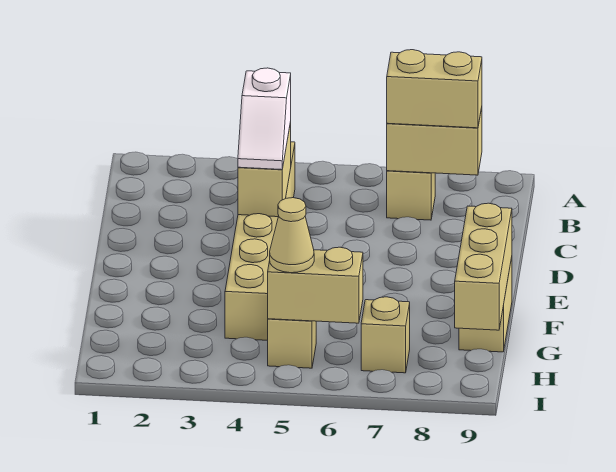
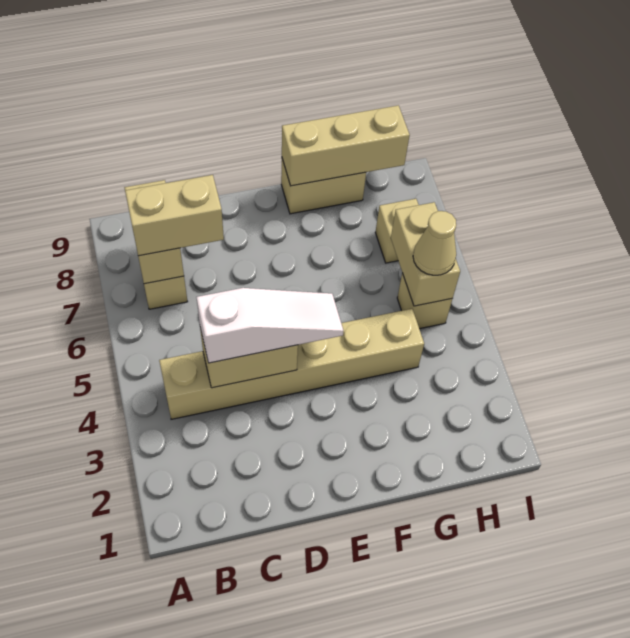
tan brick B7:B8 level 3 -> tan brick B7:C7 level 3
white slope C4:D4 level 3 top C -> white slope C4:E4 level 3 top C

